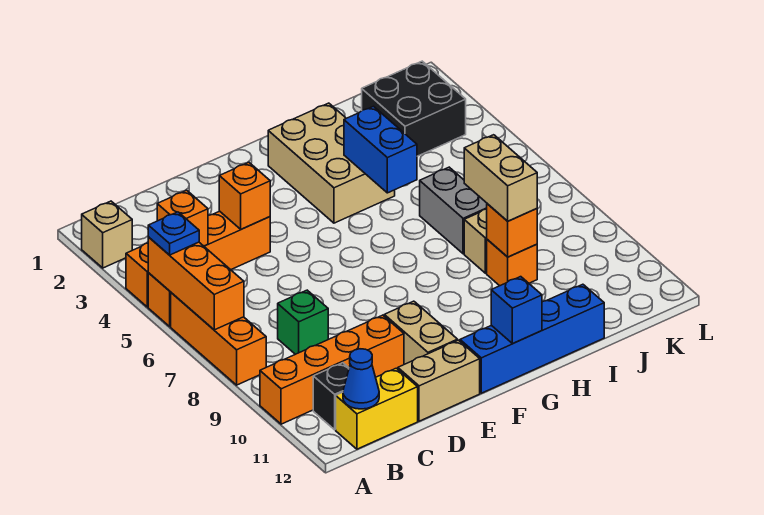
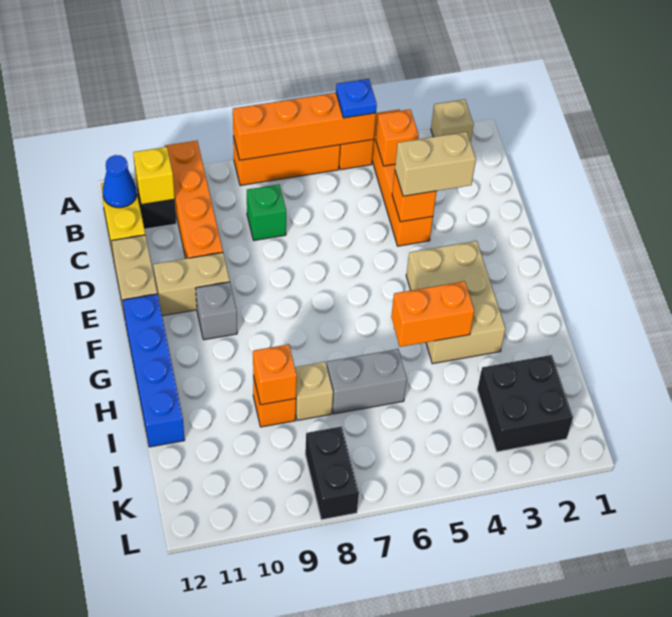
orange brick A5:A7 level 2 -> orange brick A5:A8 level 2
none -> yellow brick B11 level 2
none -> grey brick F10 level 1
tan brick G2:H4 level 1 -> tan brick F3:H4 level 1
blue brick G12 level 2 -> none
blue brick H4:H5 level 2 -> orange brick H4:H5 level 2
tan brick I8:I9 level 3 -> tan brick D3:D4 level 3
none -> black brick K8:L8 level 1

